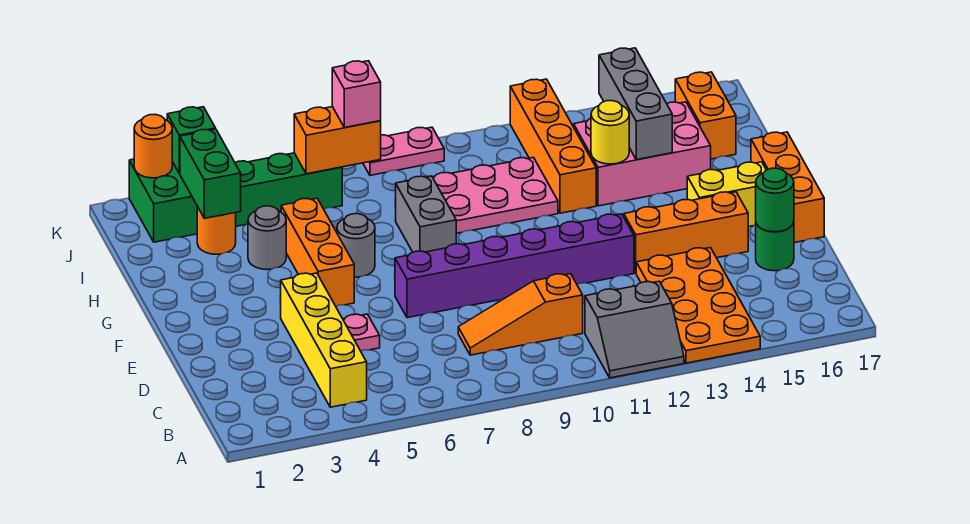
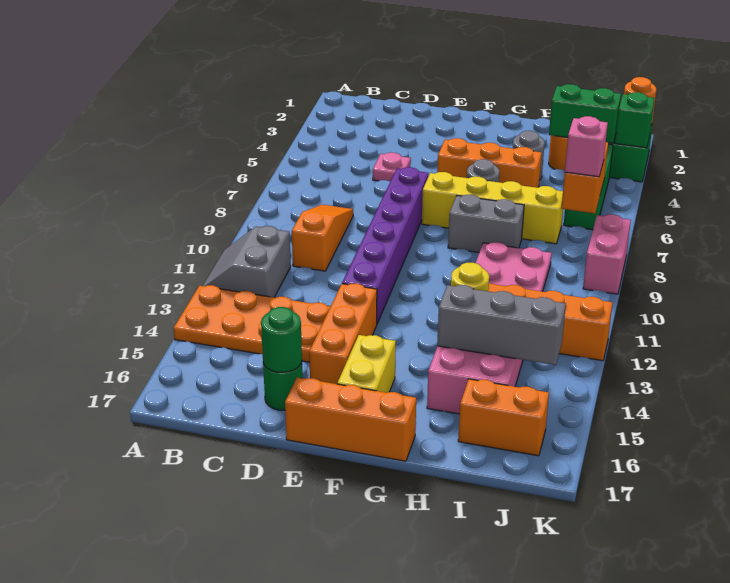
yellow brick B4:E4 level 1 -> yellow brick F7:I7 level 1
pink plate K8:K9 level 1 -> pink brick K8:K9 level 1

